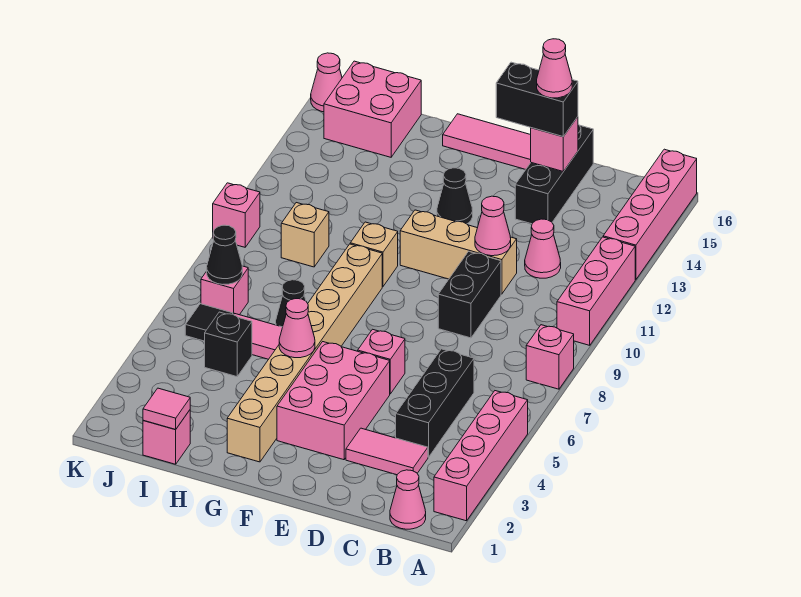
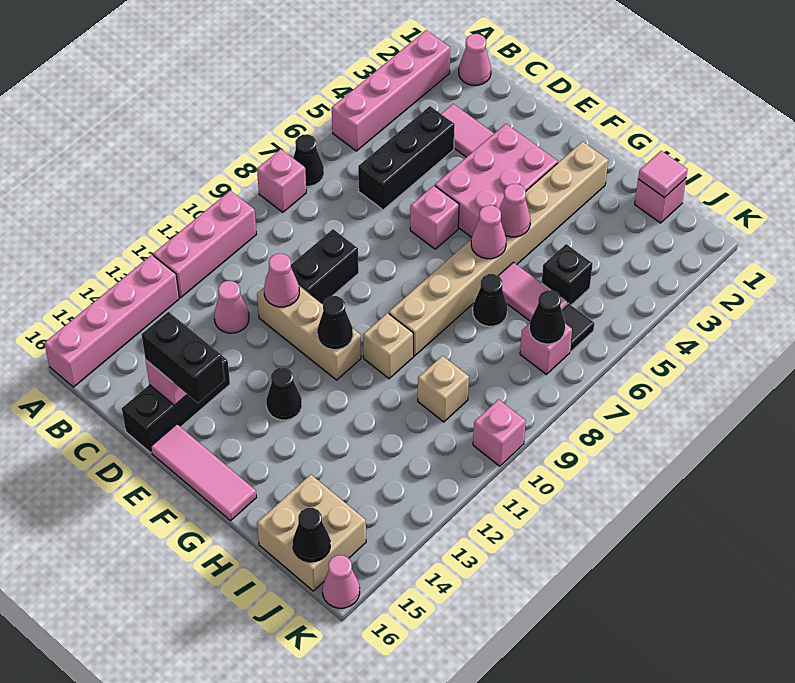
none -> black cone A7 level 1
pink cone D15 level 4 -> pink cone G6 level 2
none -> black cone F11 level 2
pink brick I15:J16 level 1 -> tan brick I15:J16 level 1
none -> black cone J16 level 2

